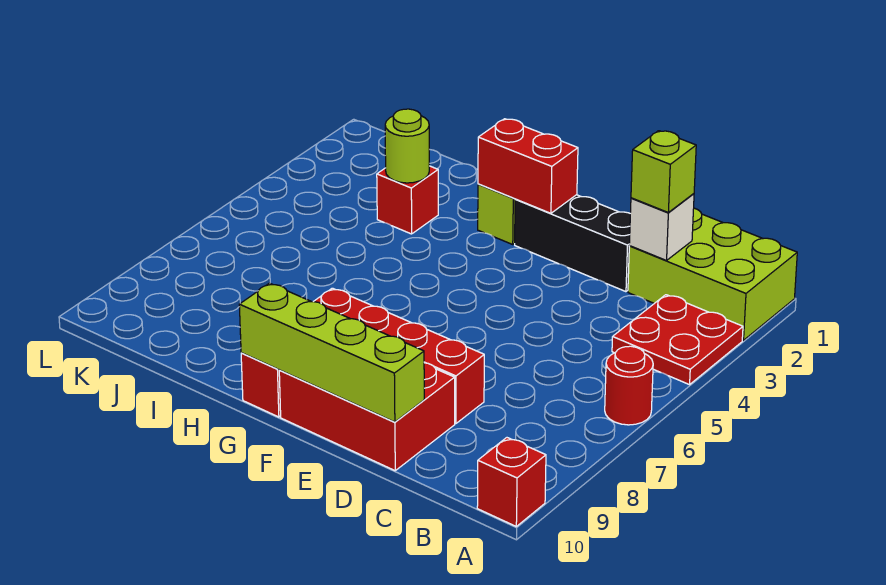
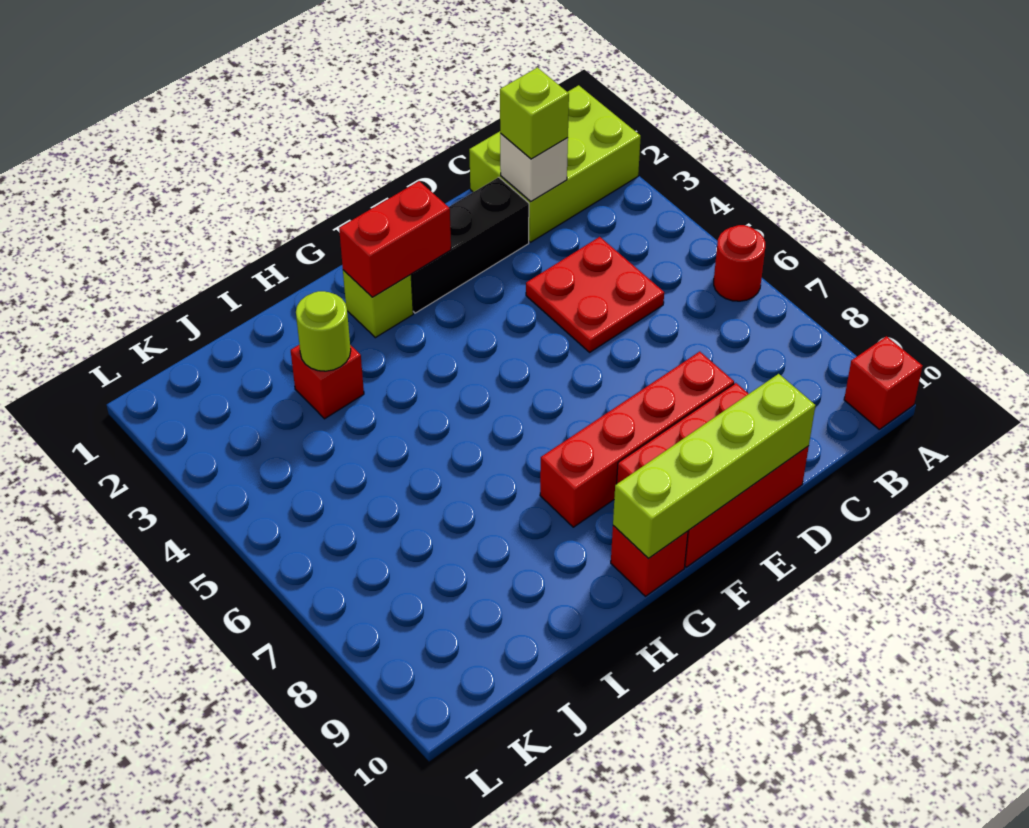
red plate A3:B4 level 1 -> red plate C4:D5 level 1

